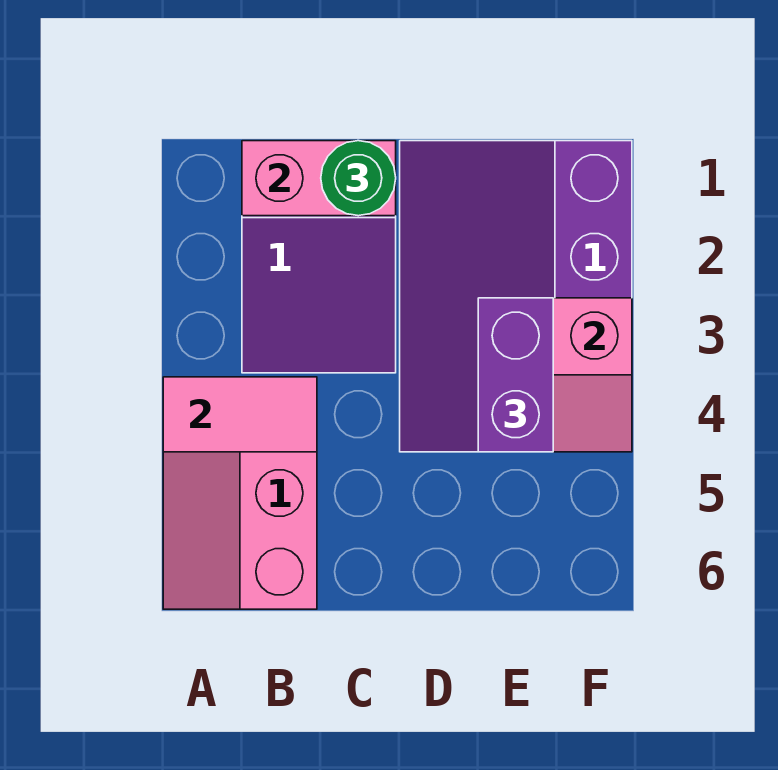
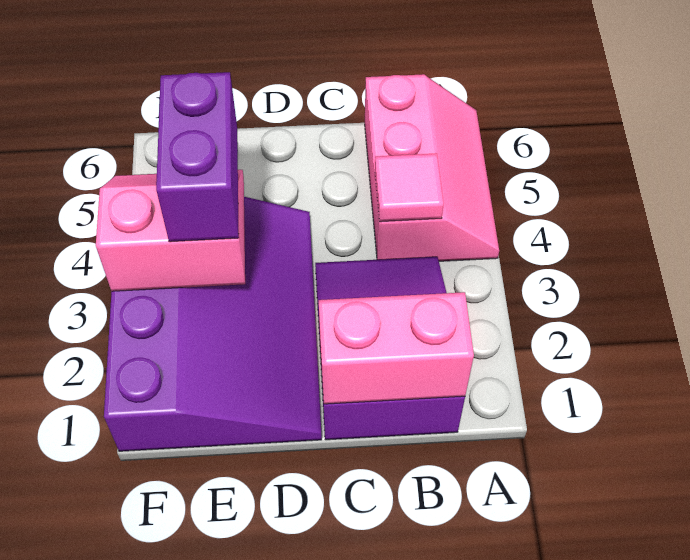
pink tile A4:B4 level 2 -> pink tile B4 level 2
green round brick C1 level 3 -> none

